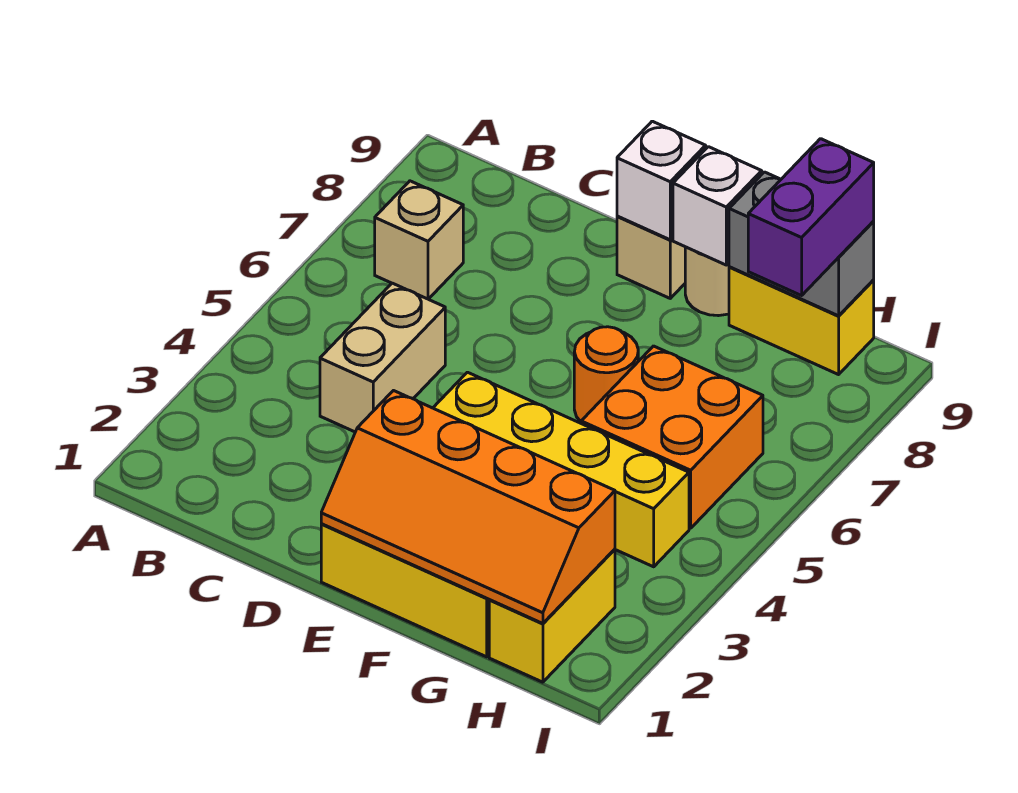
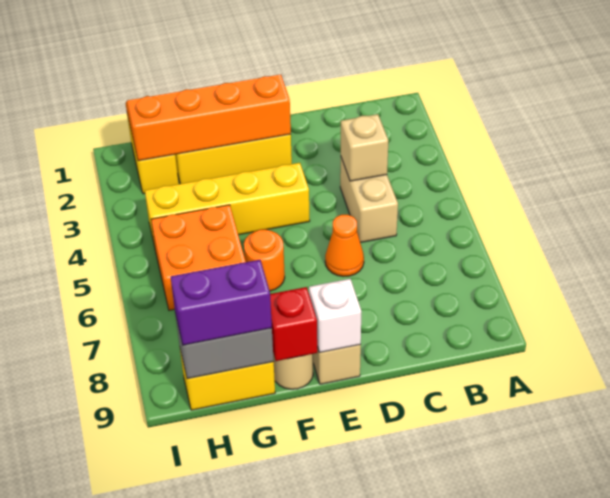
tan brick B7 level 1 -> tan brick C4 level 2
none -> orange cone D6 level 1
white brick F9 level 2 -> red brick F9 level 2
purple brick H8:H9 level 3 -> purple brick G9:H9 level 3

